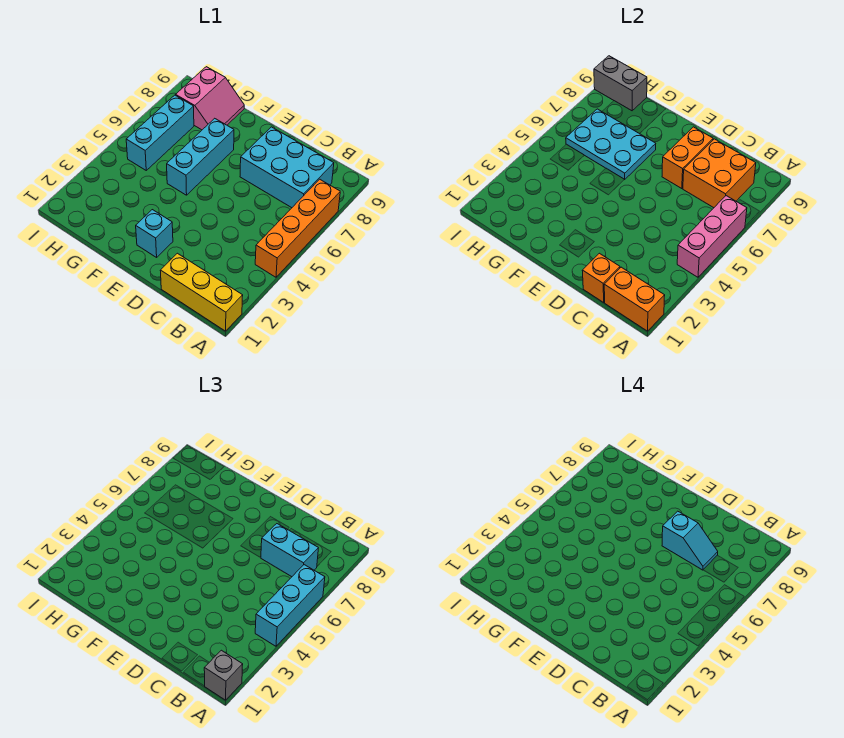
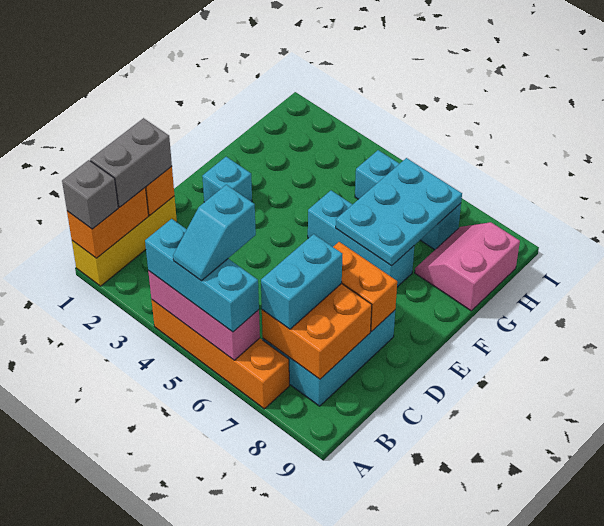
cyan slope C7:D7 level 4 top D -> cyan slope A5:B5 level 4 top B
pink slope G8:H9 level 1 top H -> pink slope G8:H9 level 1 top 9
grey brick H9:I9 level 2 -> grey brick B1:C1 level 3

